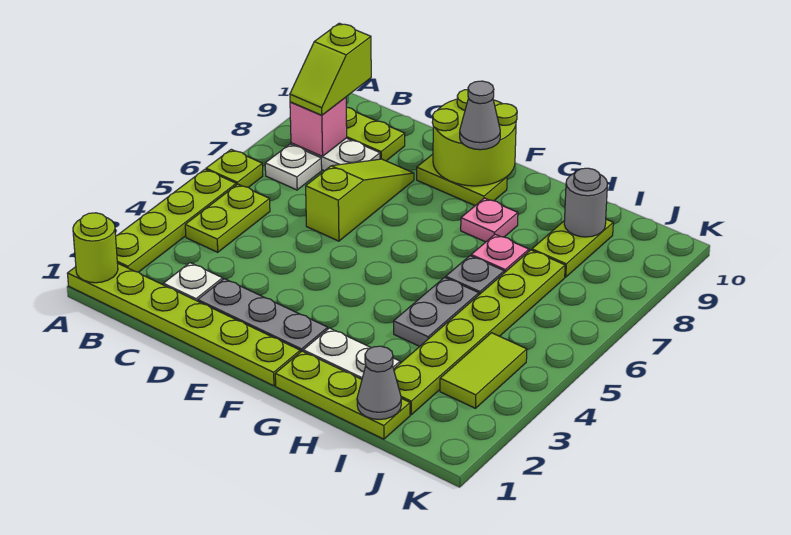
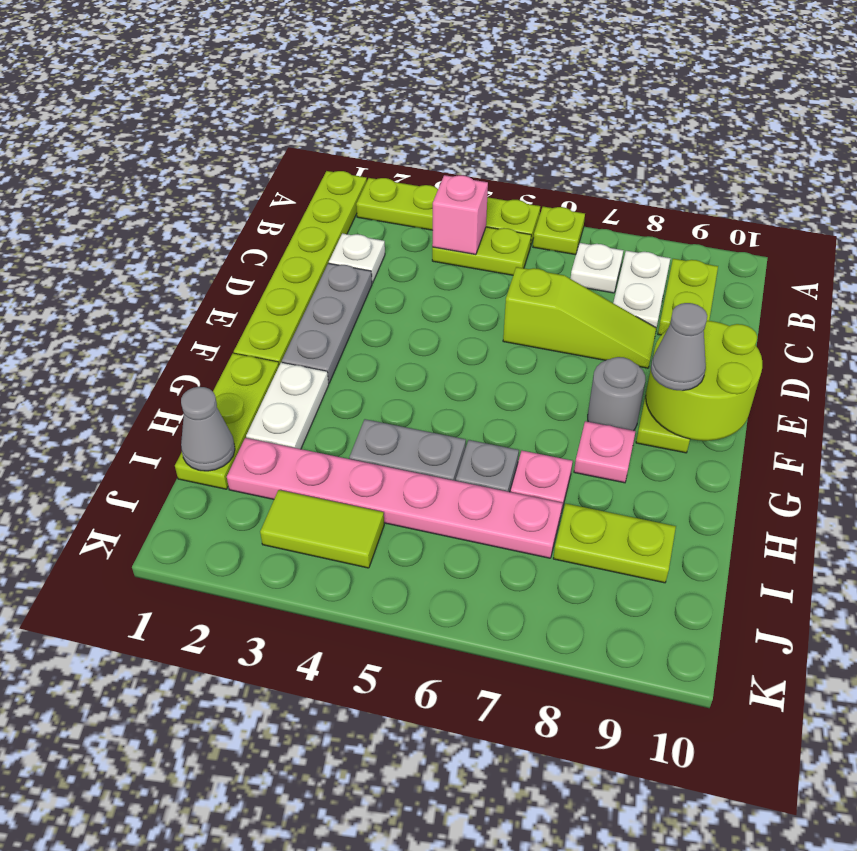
lime round brick A1 level 2 -> none
pink brick B8 level 2 -> pink brick B4 level 2
lime slope B8:B9 level 3 top 9 -> none
lime plate I2:I7 level 1 -> pink plate I2:I7 level 1
grey round brick I9 level 2 -> grey round brick F8 level 1

